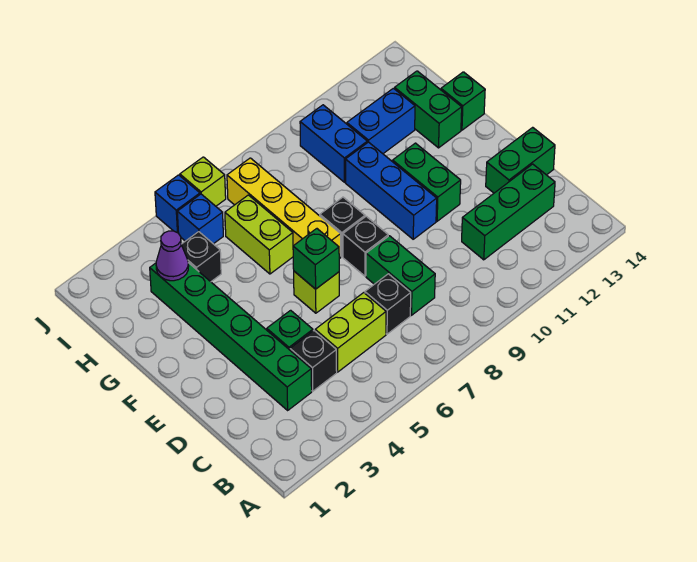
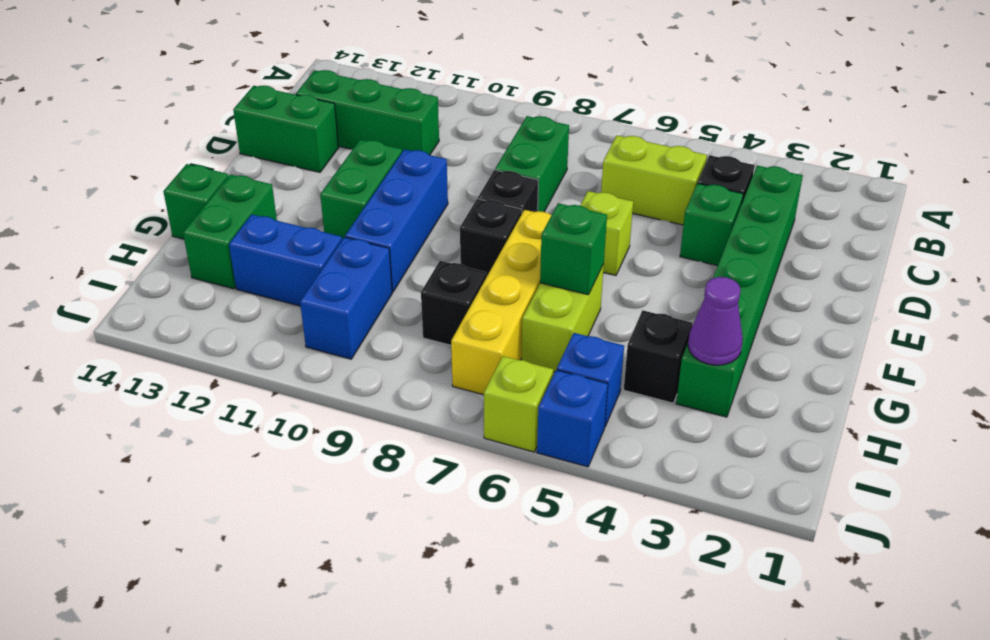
black brick C7 level 1 -> black brick H8 level 1
green brick E6 level 2 -> green brick G6 level 2

